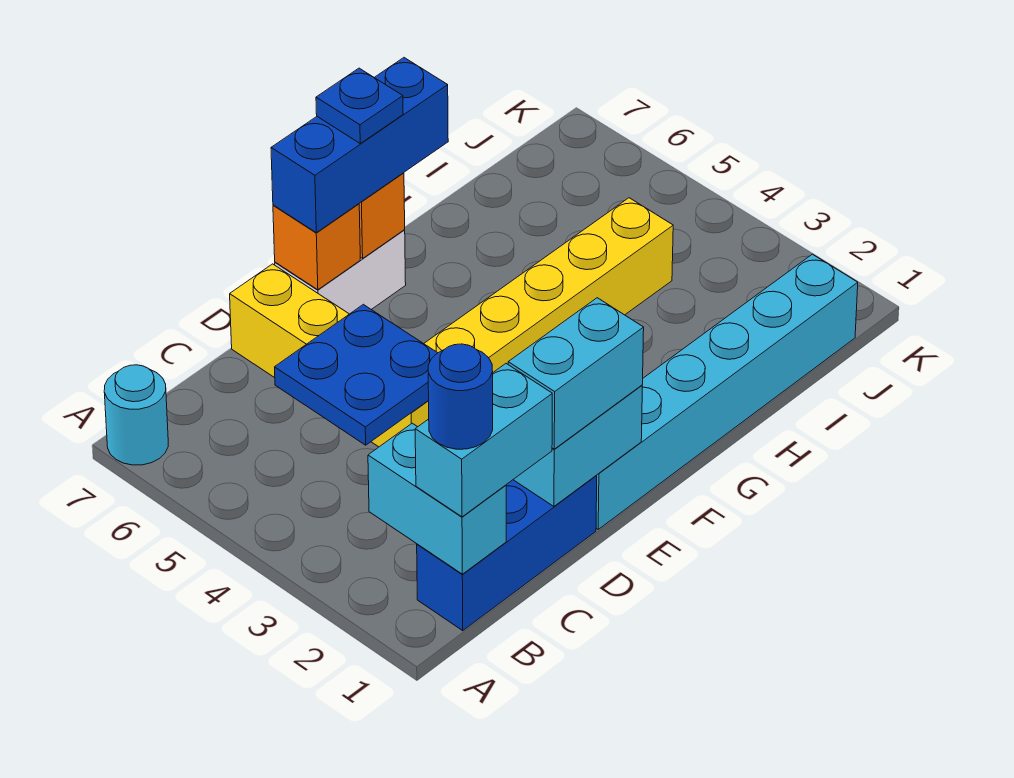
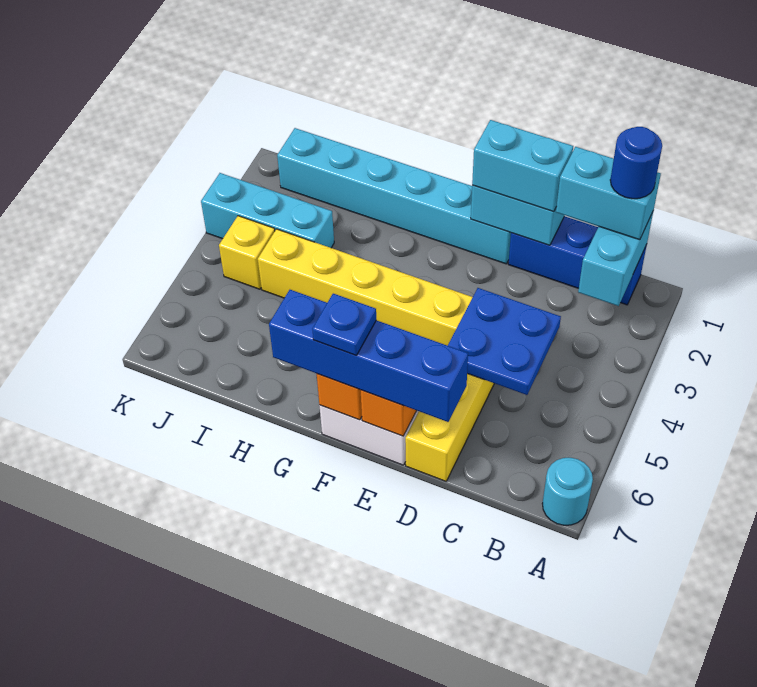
blue brick E7:G7 level 3 -> blue brick D7:G7 level 3
none -> cyan brick I3:K3 level 1
none -> yellow brick J4 level 1

